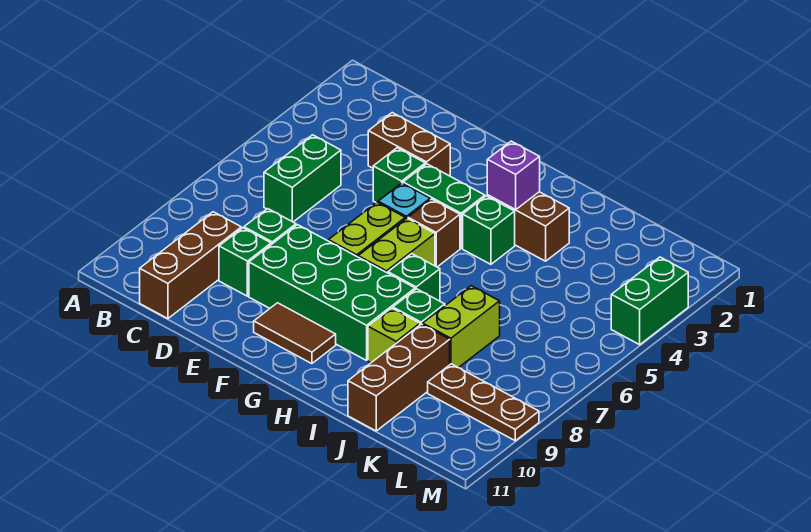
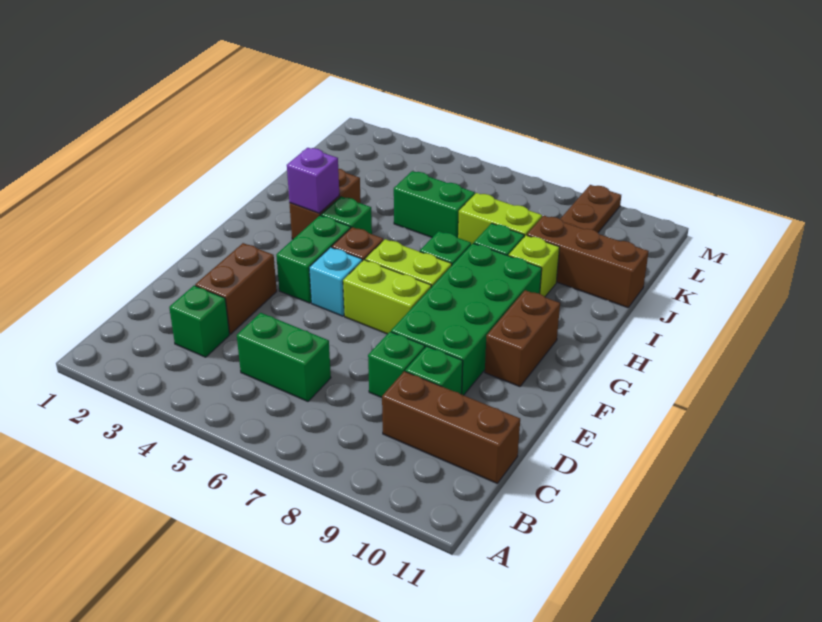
green brick E4 level 1 -> green brick C3 level 1
brown tile F10:G10 level 1 -> brown brick F10:G10 level 1
green brick M3:M4 level 1 -> green brick J5:J6 level 1

